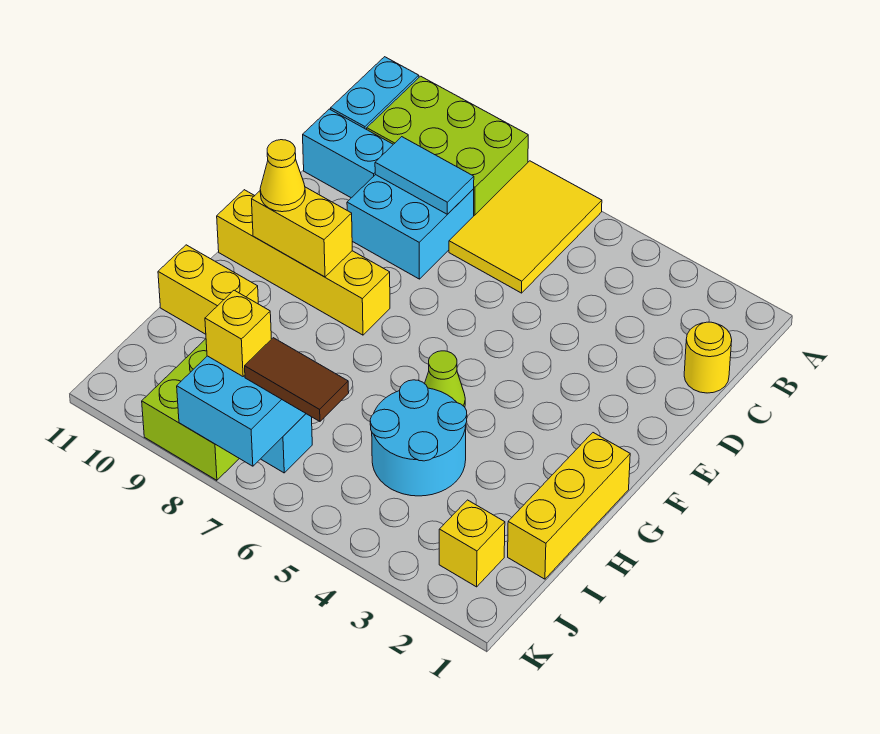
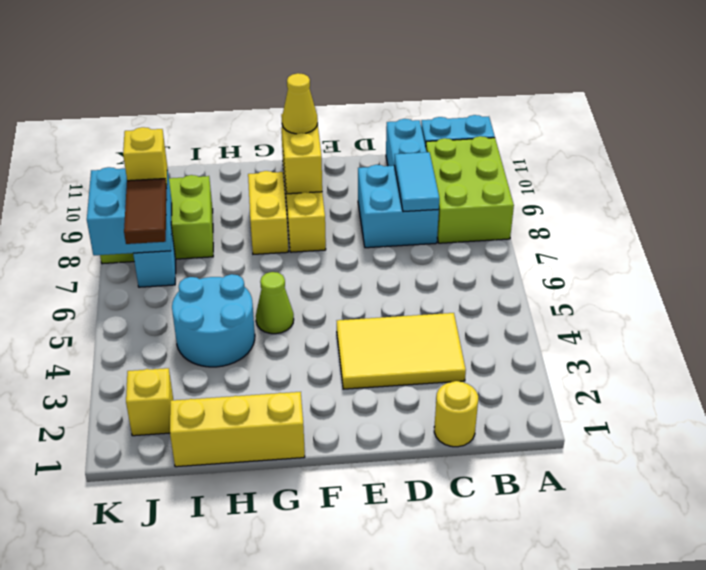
yellow tile A6:C7 level 1 -> yellow tile C3:E4 level 1
yellow brick H10:H11 level 1 -> yellow brick G8:G9 level 1

